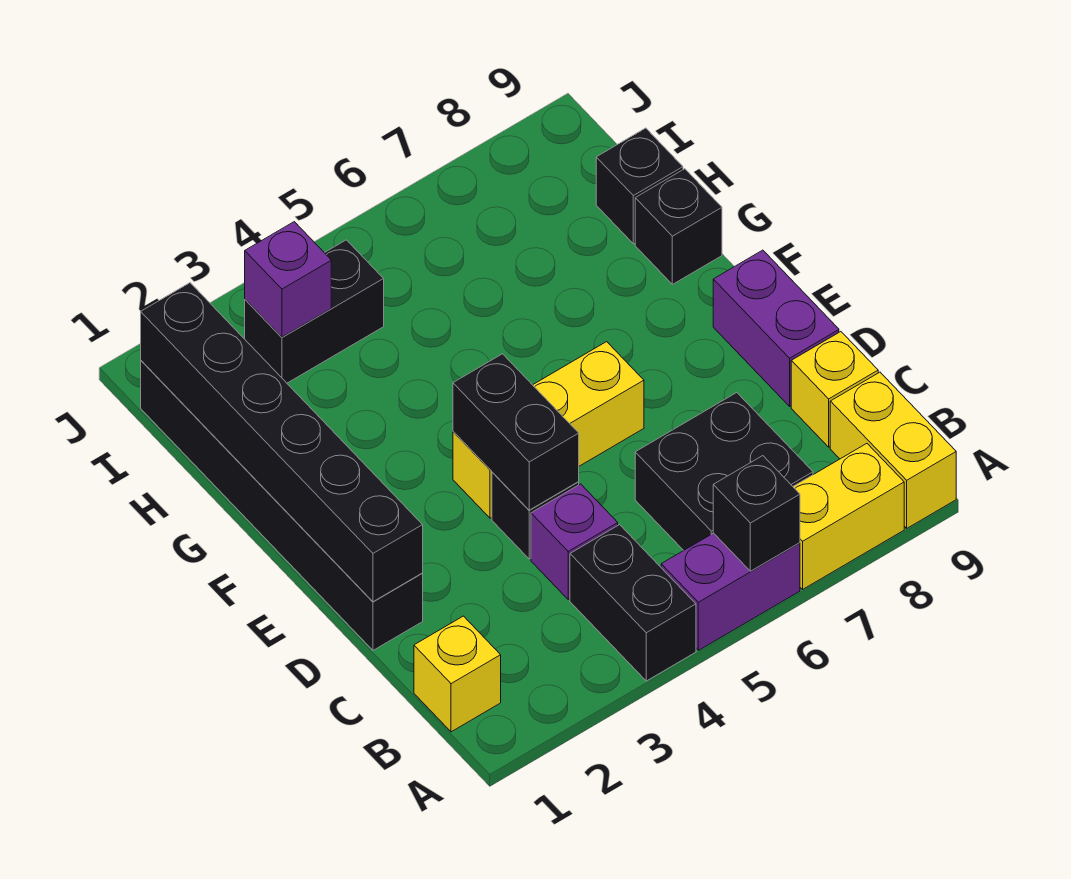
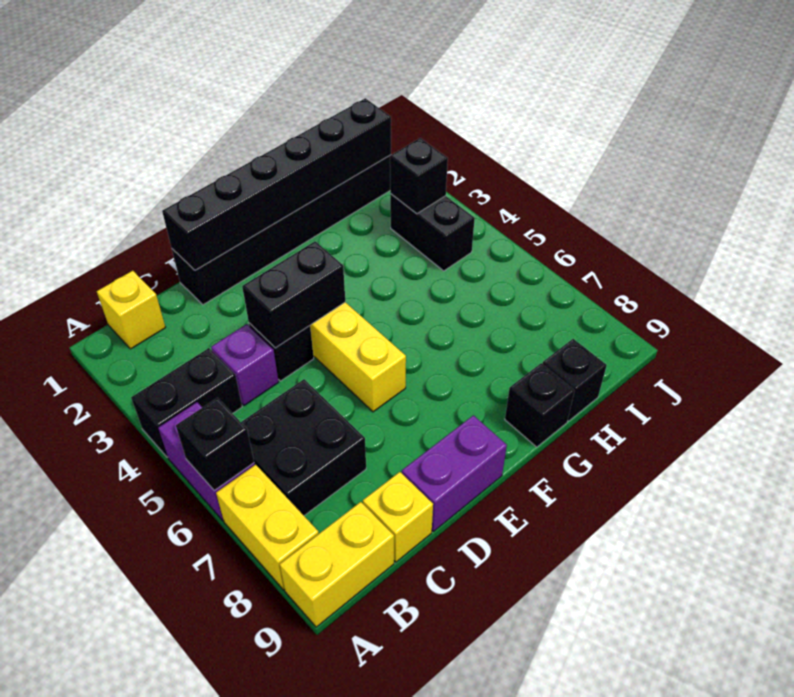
purple brick I3 level 2 -> black brick I3 level 2

